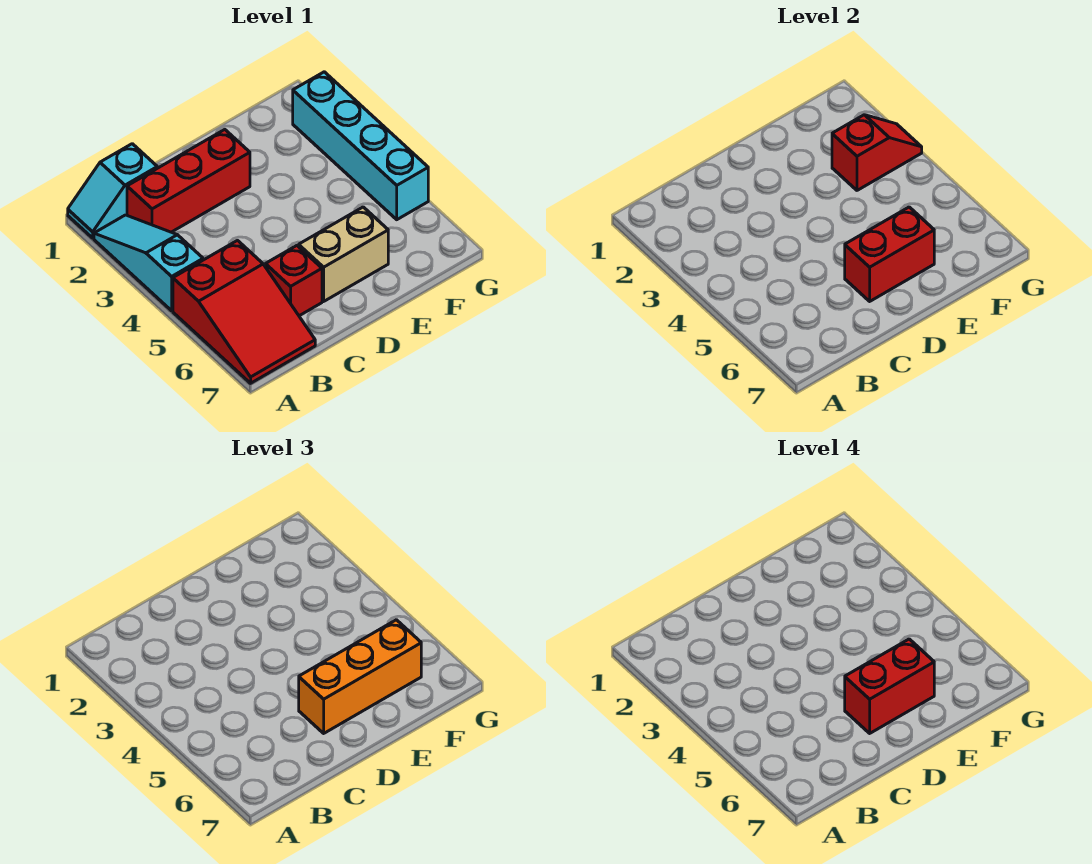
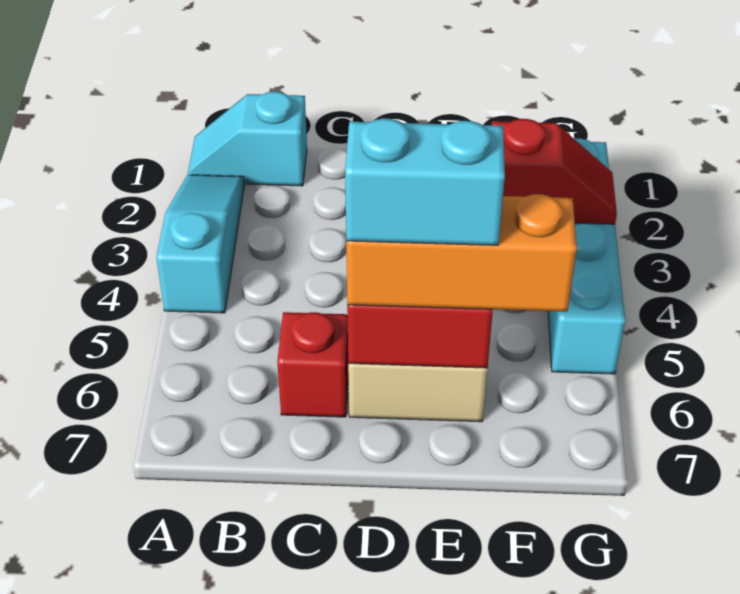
red slope A5:B7 level 1 top 5 -> none
red brick B2:D2 level 1 -> none
red brick D6:E6 level 4 -> cyan brick D6:E6 level 4

